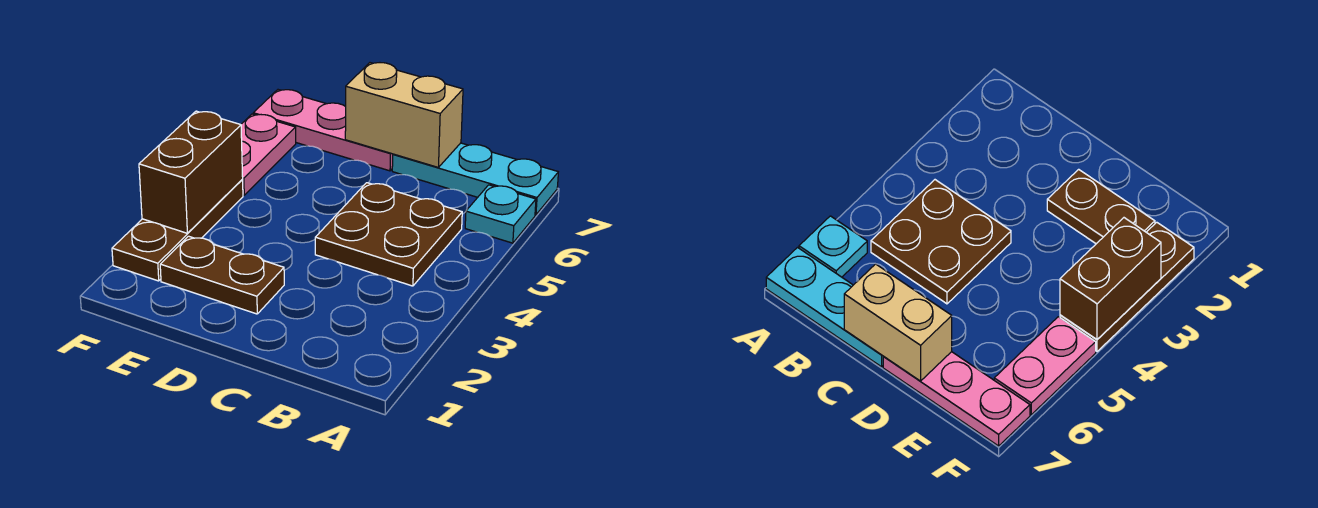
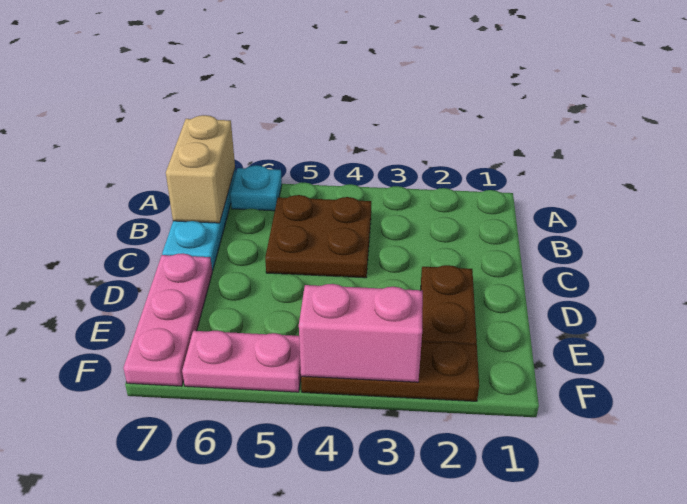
tan brick C7:D7 level 2 -> tan brick A7:B7 level 2
brown brick F3:F4 level 2 -> pink brick F3:F4 level 2

